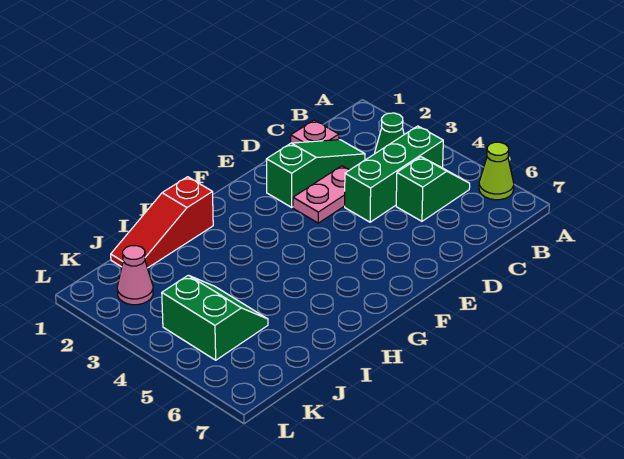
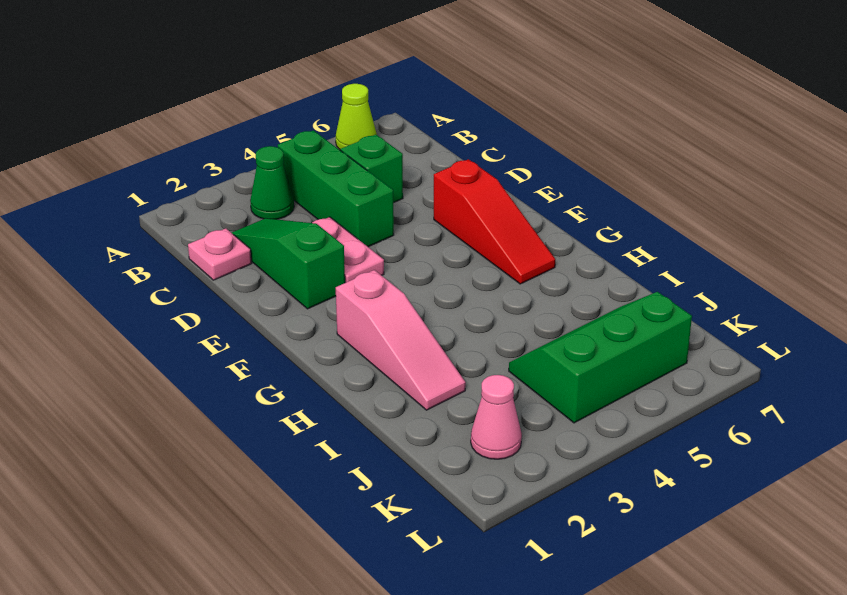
none -> pink slope G2:I2 level 1 top G
red slope H1:J1 level 1 top H -> red slope E6:G6 level 1 top E
green slope J4:K5 level 1 top K -> green slope J4:K6 level 1 top K

